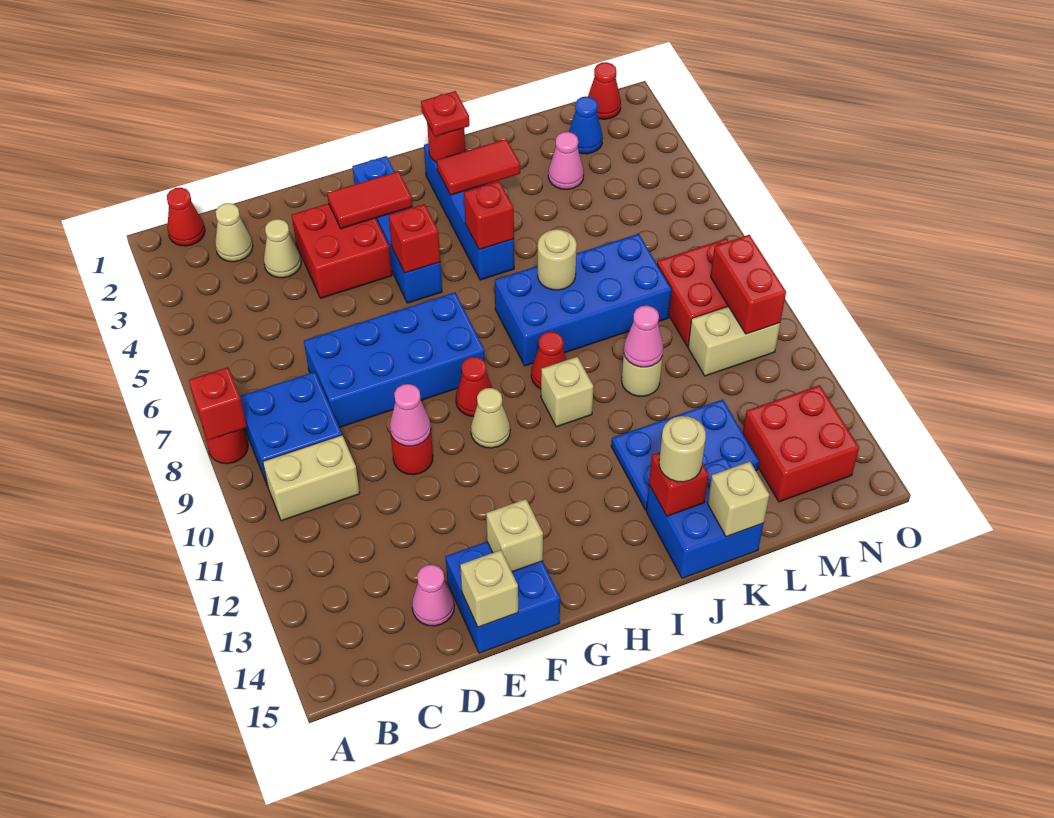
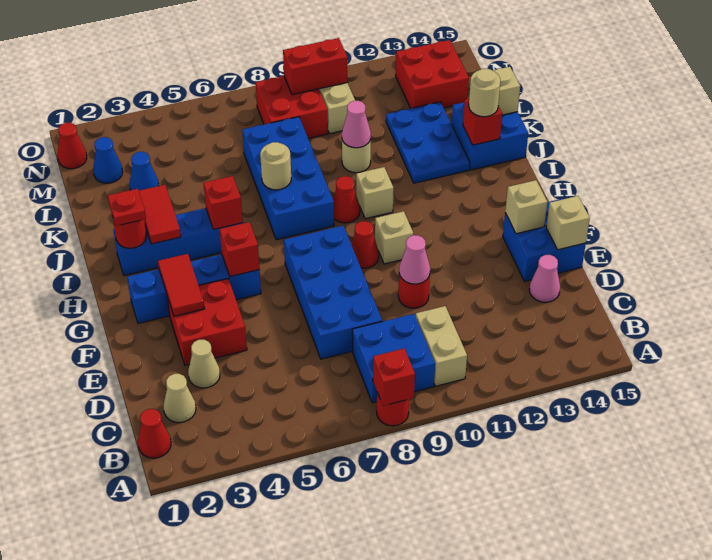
tan cone G10 level 1 -> tan brick G10 level 1
pink cone L3 level 1 -> blue cone L3 level 1

